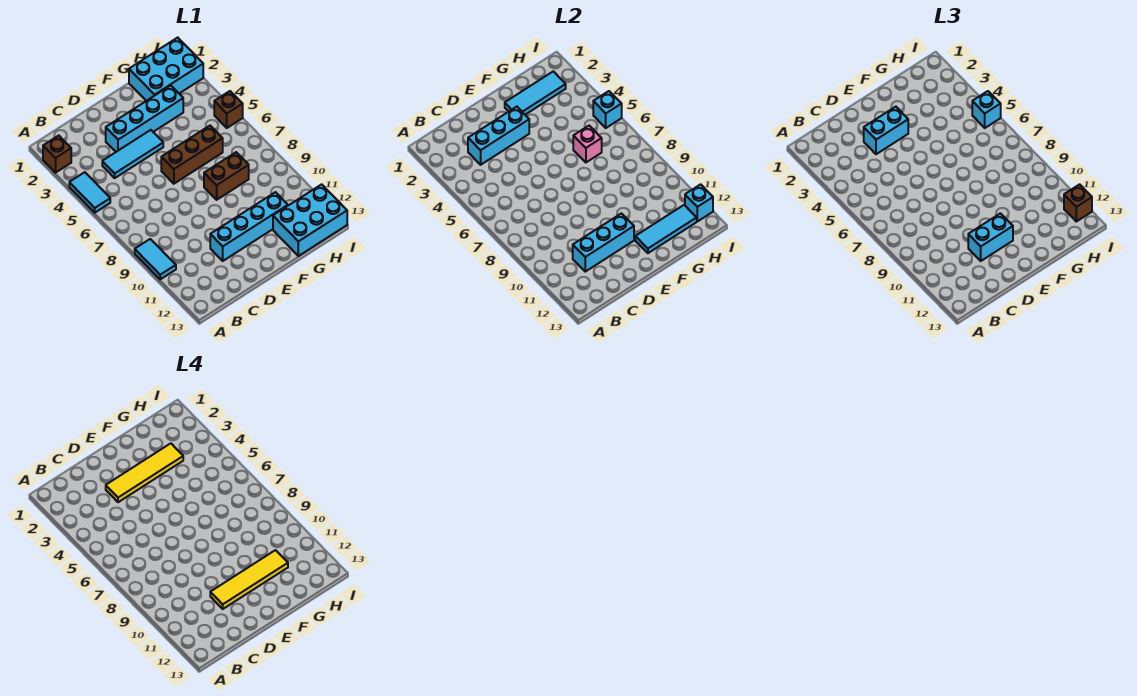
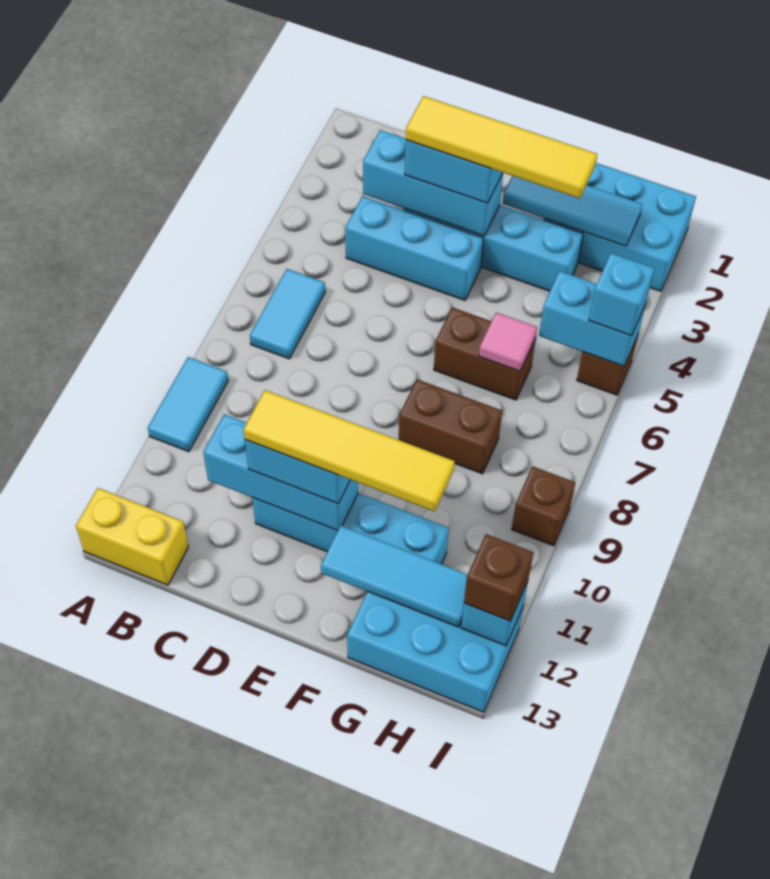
brown brick A2 level 1 -> brown brick I9 level 1
cyan tile A4:A5 level 1 -> cyan tile B6:B7 level 1
none -> yellow brick A13:B13 level 1
cyan tile C4:E4 level 1 -> cyan brick C4:E4 level 1
brown brick E6:G6 level 1 -> brown brick F6:G6 level 1
pink brick G6 level 2 -> pink tile G6 level 2
cyan brick I5 level 2 -> cyan brick H5:I5 level 2

